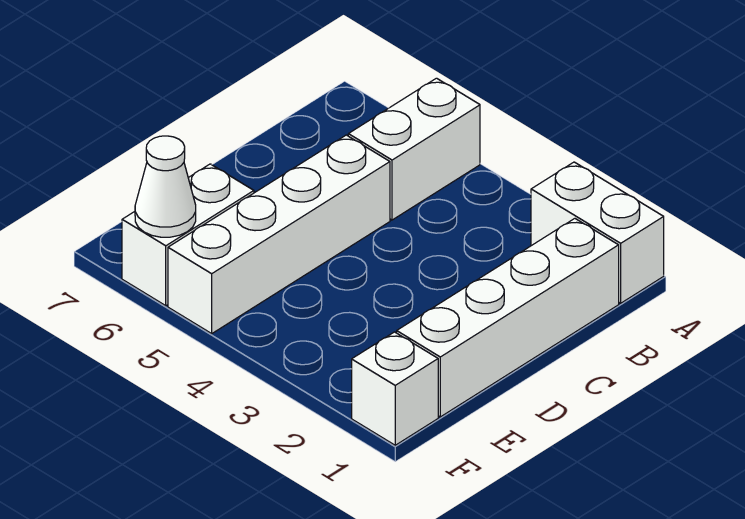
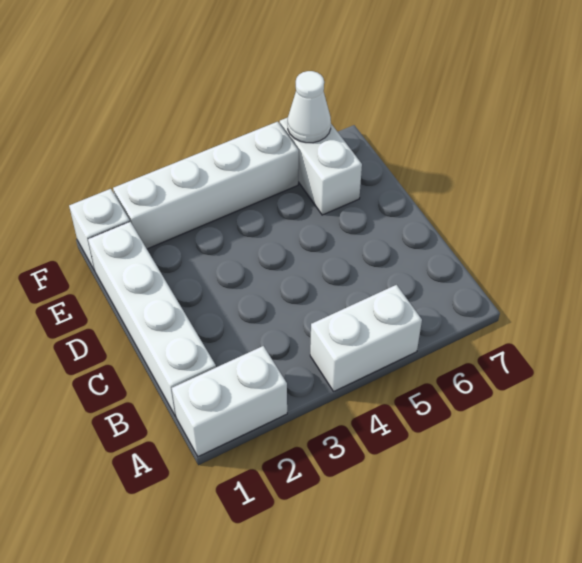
white brick A5:B5 level 1 -> white brick A4:A5 level 1
white brick C5:F5 level 1 -> white brick F2:F5 level 1

